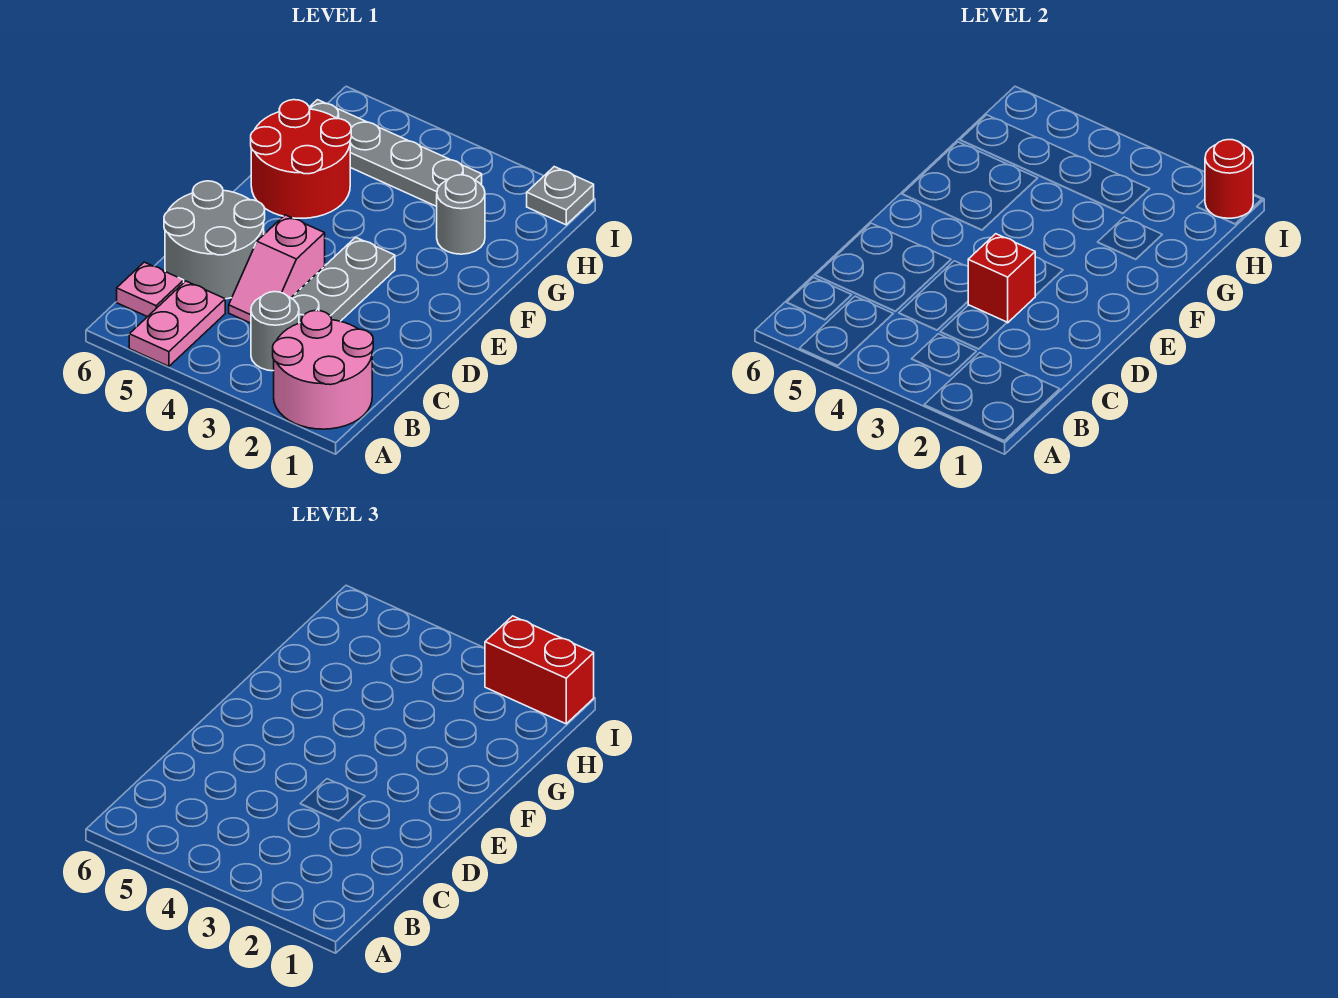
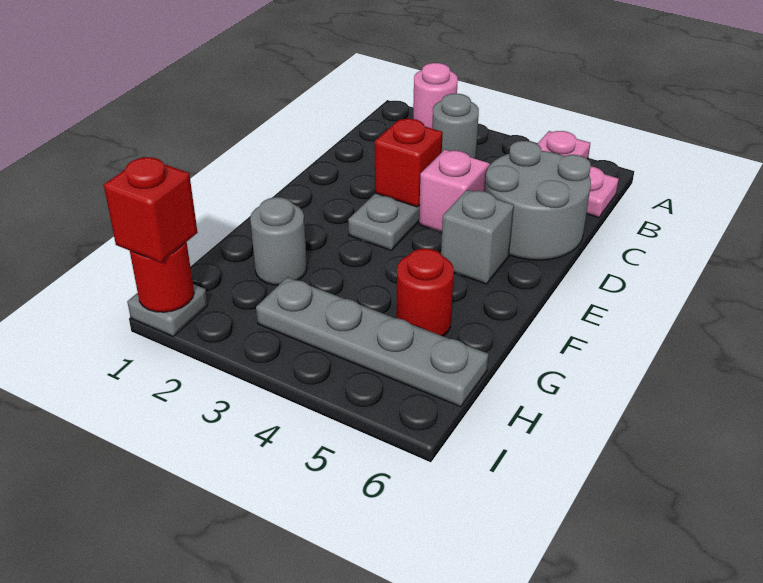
pink round brick A1:B2 level 1 -> pink round brick A2 level 1
none -> grey brick E5 level 1
red round brick F5:G6 level 1 -> red round brick G5 level 1
red brick I1:I2 level 3 -> red brick I1 level 3

